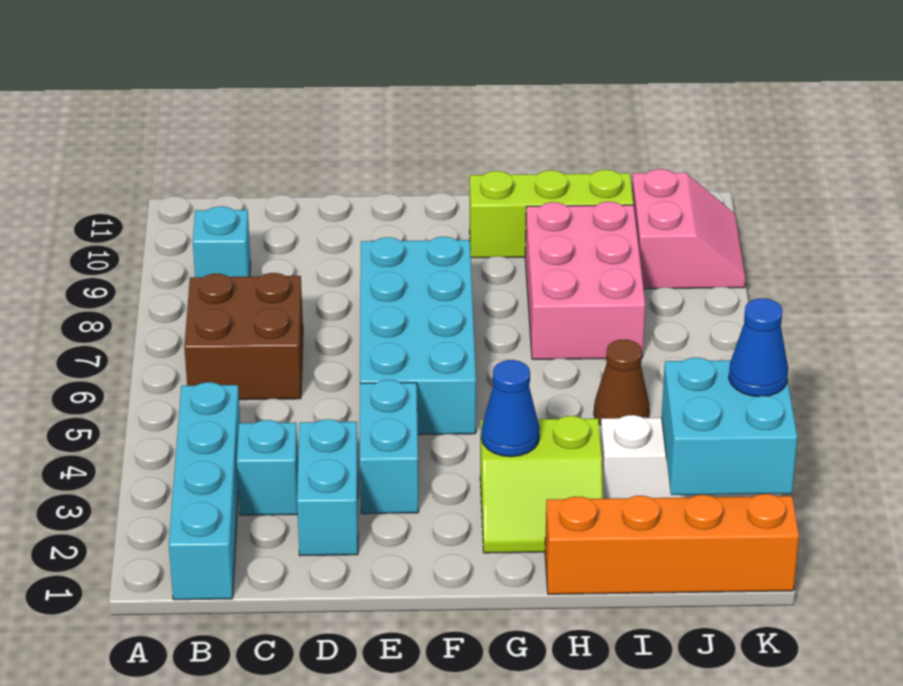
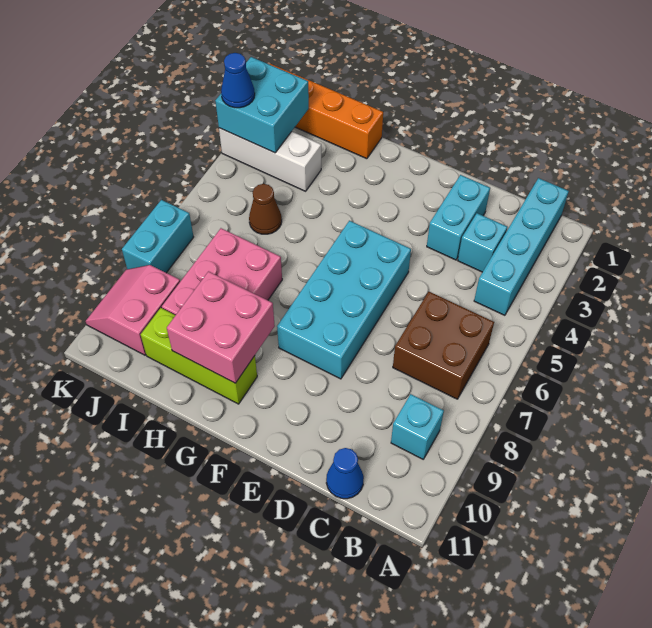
cyan brick E3:E4 level 1 -> cyan brick K7:K8 level 1
lime slope G2:H3 level 1 top 3 -> none
blue cone G3 level 2 -> blue cone C11 level 1
none -> pink brick G9:H10 level 2

